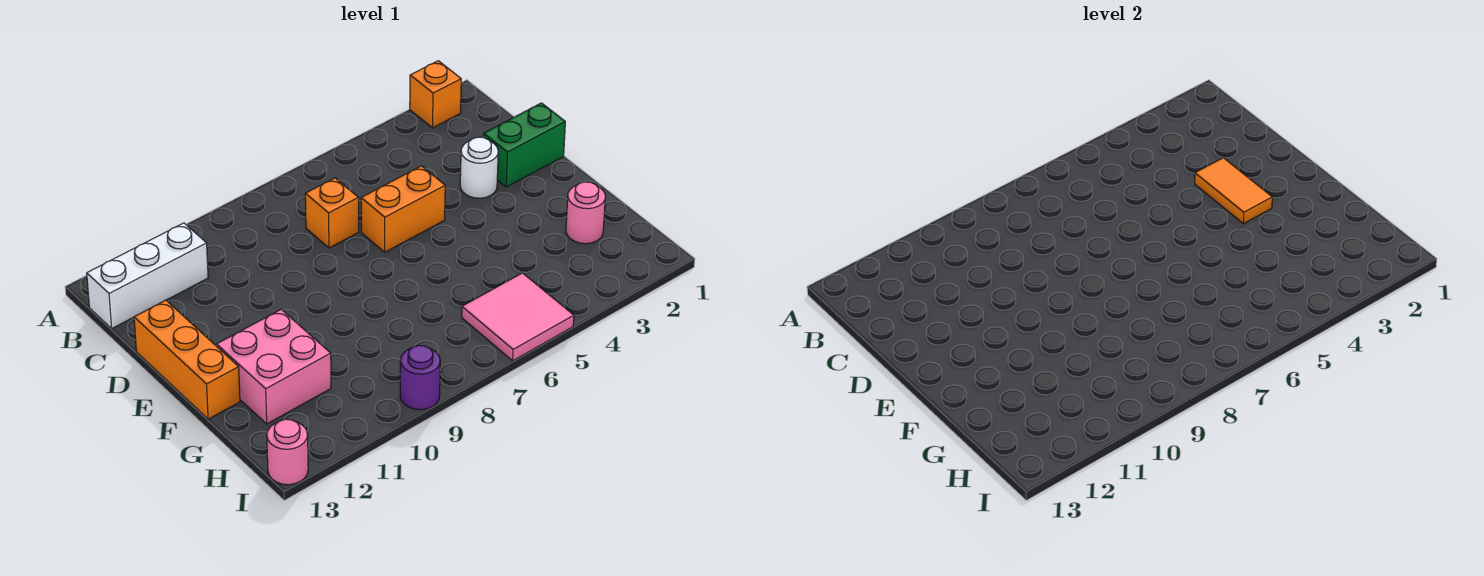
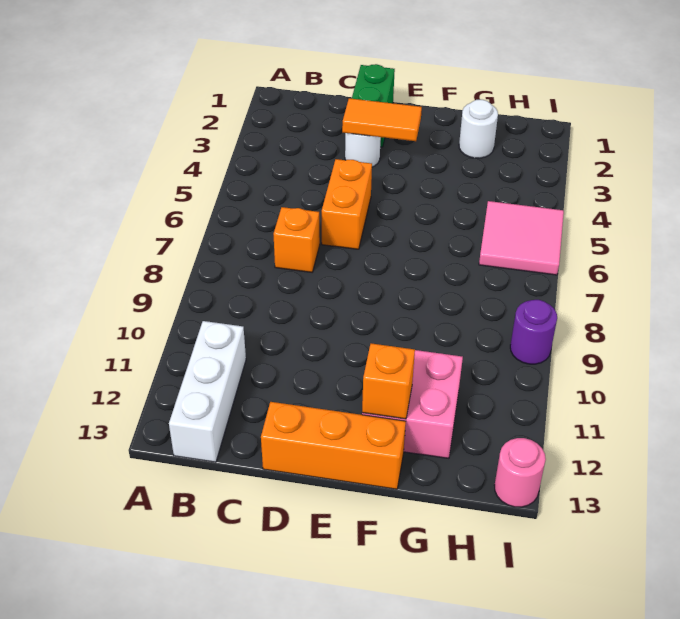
orange brick A2 level 1 -> orange brick F12 level 2
pink round brick G2 level 1 -> white round brick G2 level 1

